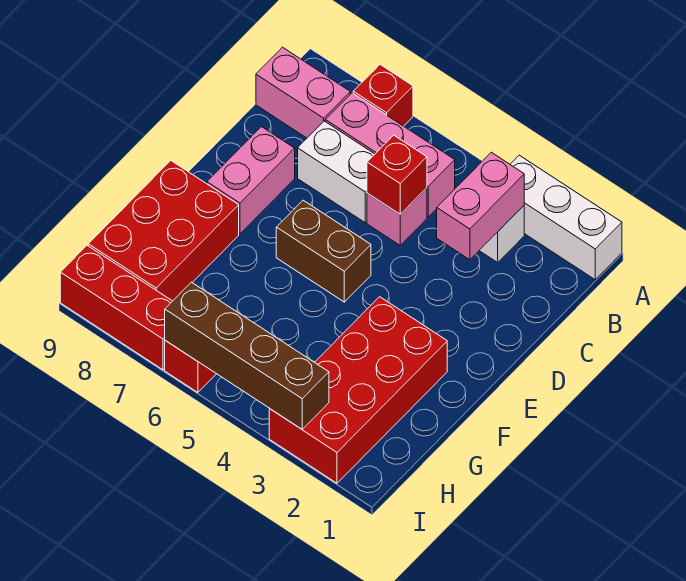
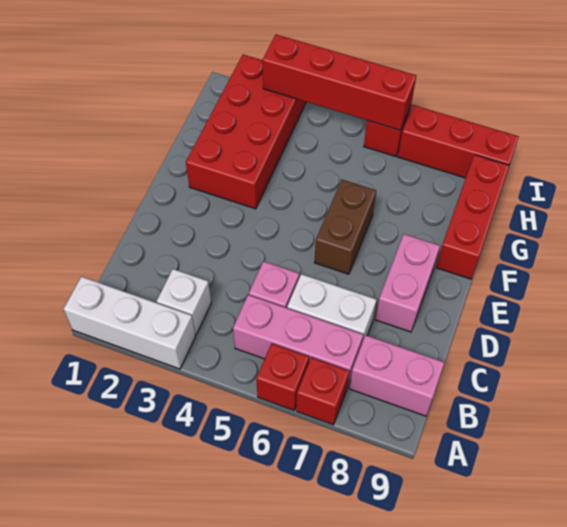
pink brick B3:C3 level 2 -> none
red brick C5 level 2 -> red brick A6 level 1
brown brick E5:E6 level 1 -> brown brick E6:F6 level 1
red brick F8:H9 level 1 -> red brick F9:H9 level 1
brown brick I3:I6 level 2 -> red brick I3:I6 level 2

